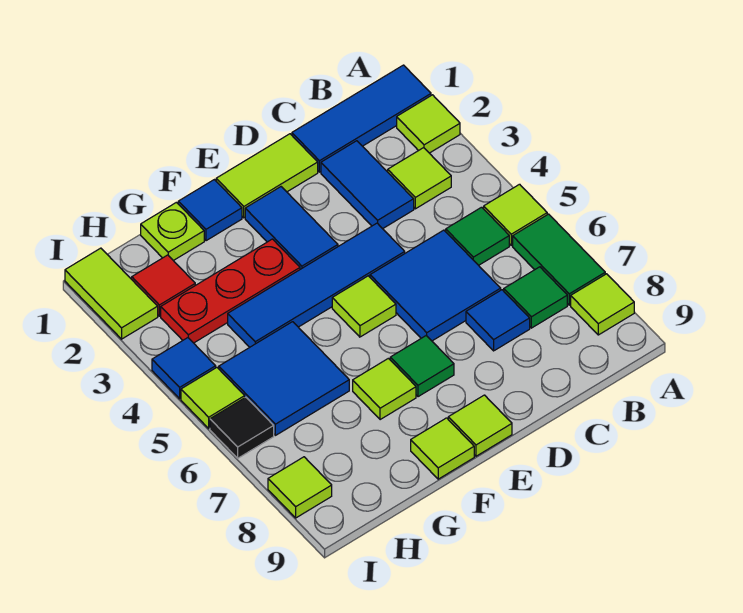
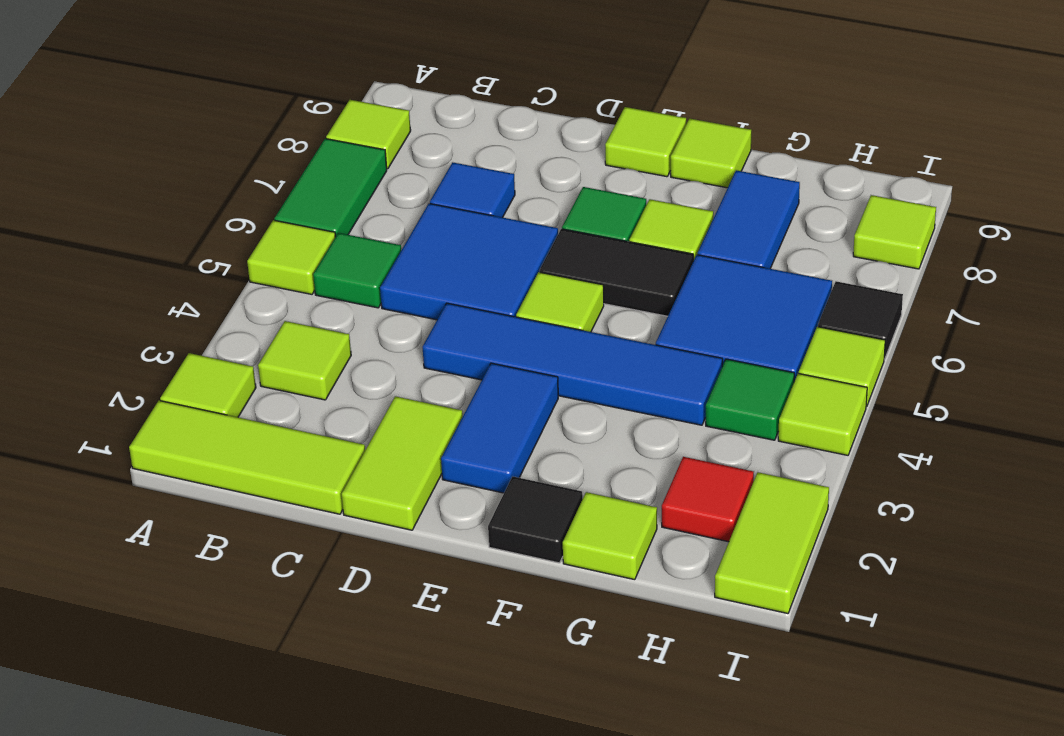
blue tile A1:C1 level 1 -> lime tile A1:C1 level 1
green tile B7 level 1 -> green tile H4 level 1
blue tile C2:C3 level 1 -> blue tile G7:G8 level 1
lime tile D1:E1 level 1 -> lime tile D1:D2 level 1
none -> black tile E6:F6 level 1
blue tile F1 level 1 -> black tile F1 level 1
red plate F3:H3 level 1 -> none
lime plate G1 level 1 -> lime tile G1 level 1
blue tile I4 level 1 -> lime tile I4 level 1

